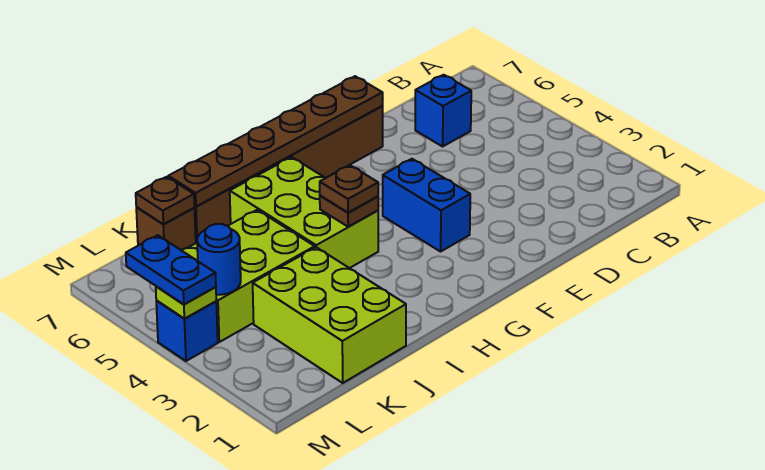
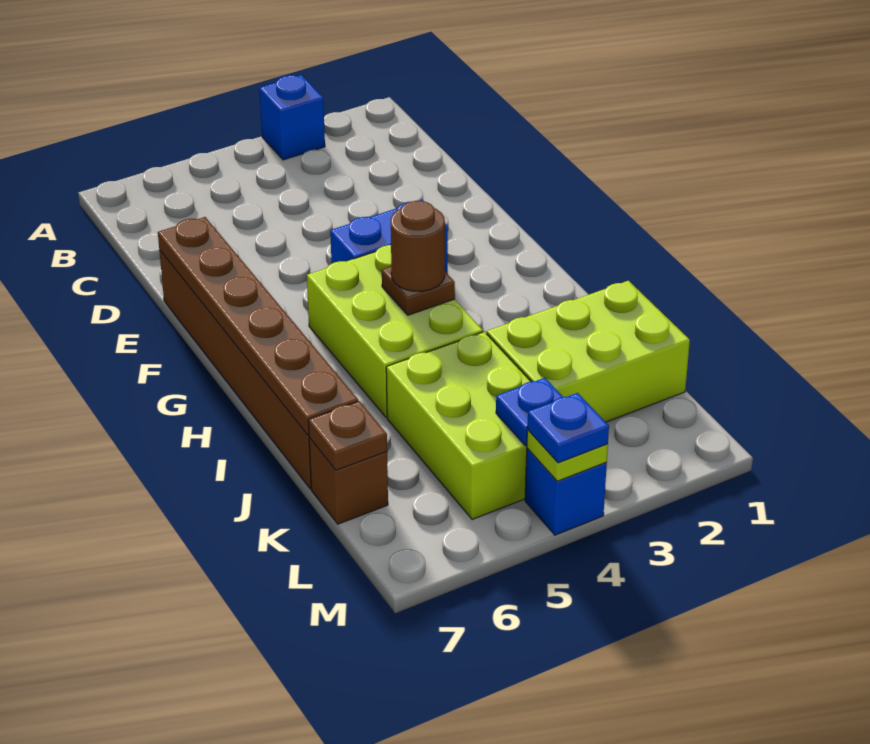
blue brick C6 level 1 -> blue brick A3 level 1
lime brick H4:I6 level 1 -> lime brick G4:I5 level 1
brown plate H4 level 3 -> brown round brick H4 level 3
blue round brick L4 level 2 -> blue plate L4 level 2
blue plate M4:M5 level 3 -> blue plate M4 level 3

